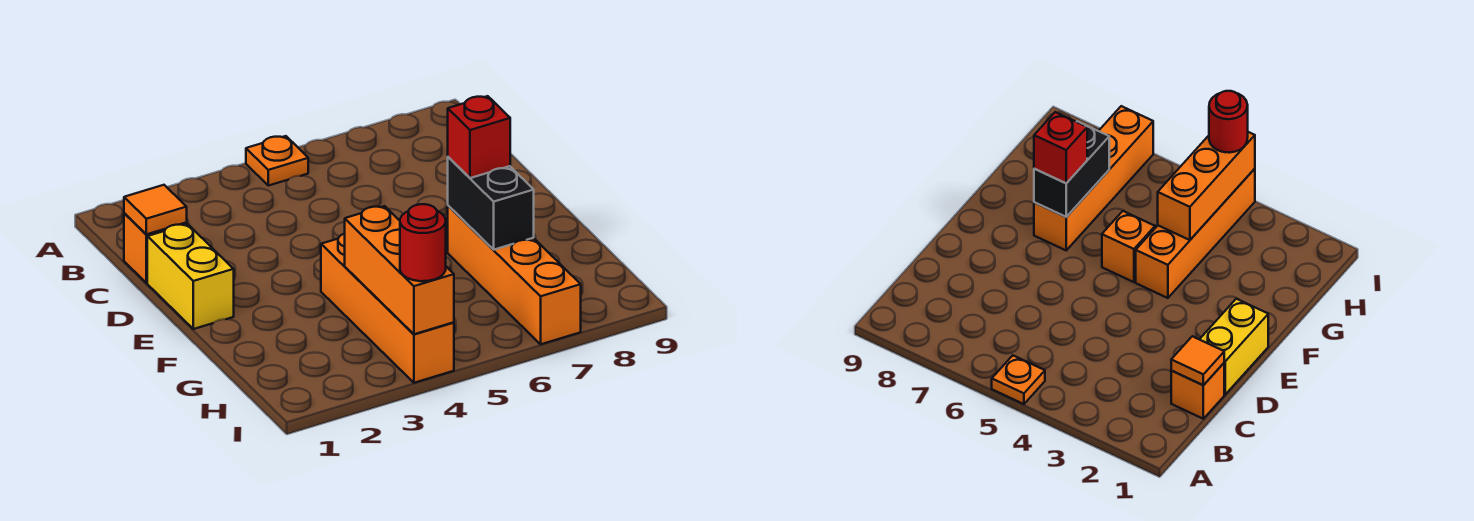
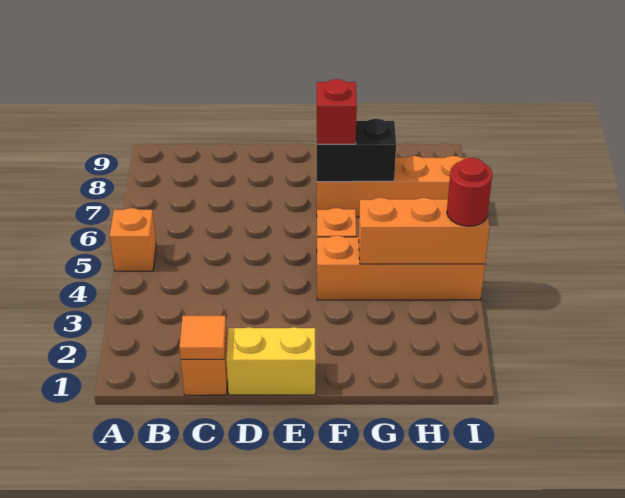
orange plate A5 level 1 -> orange brick A5 level 1

